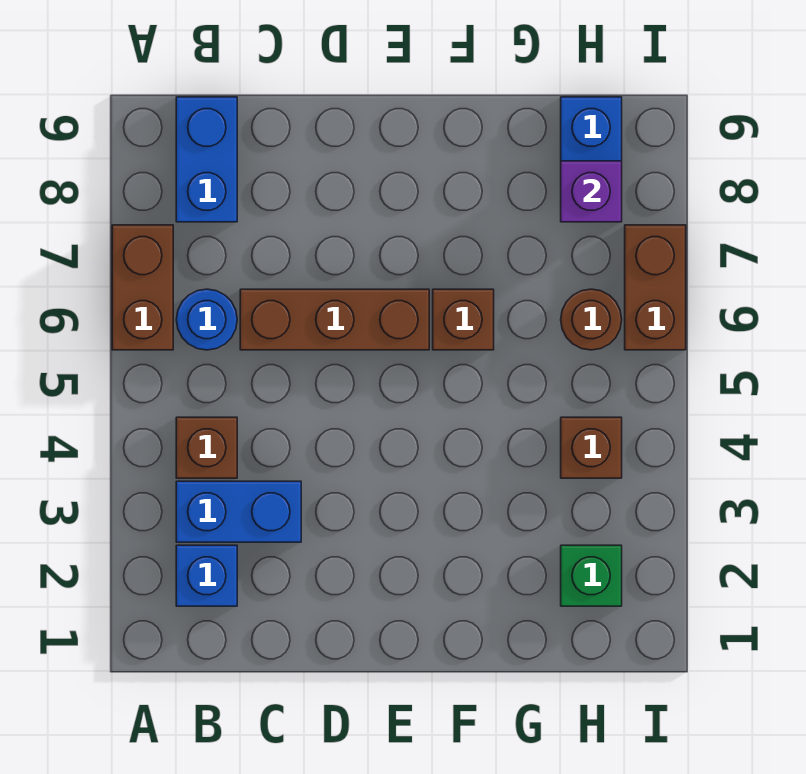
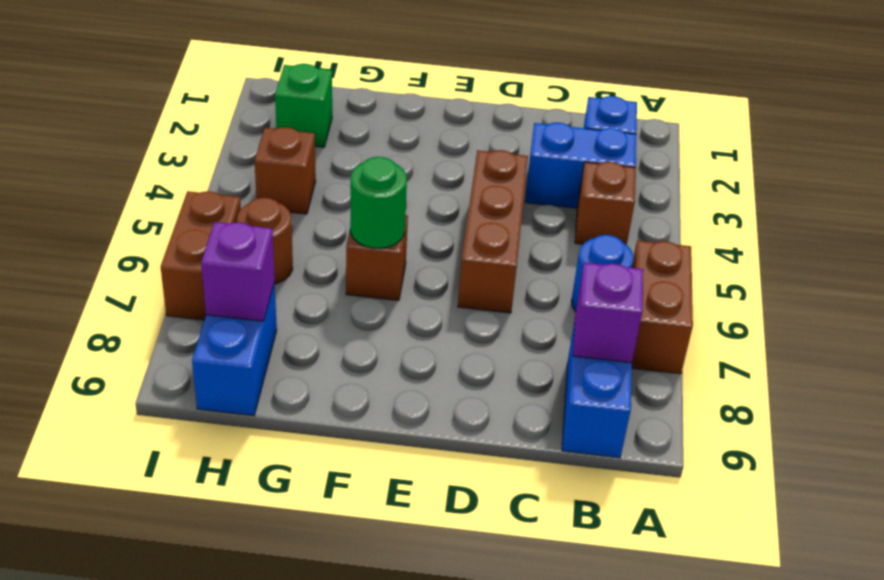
none -> purple brick B8 level 2
brown brick C6:E6 level 1 -> brown brick D4:D6 level 1
none -> green round brick F6 level 2

